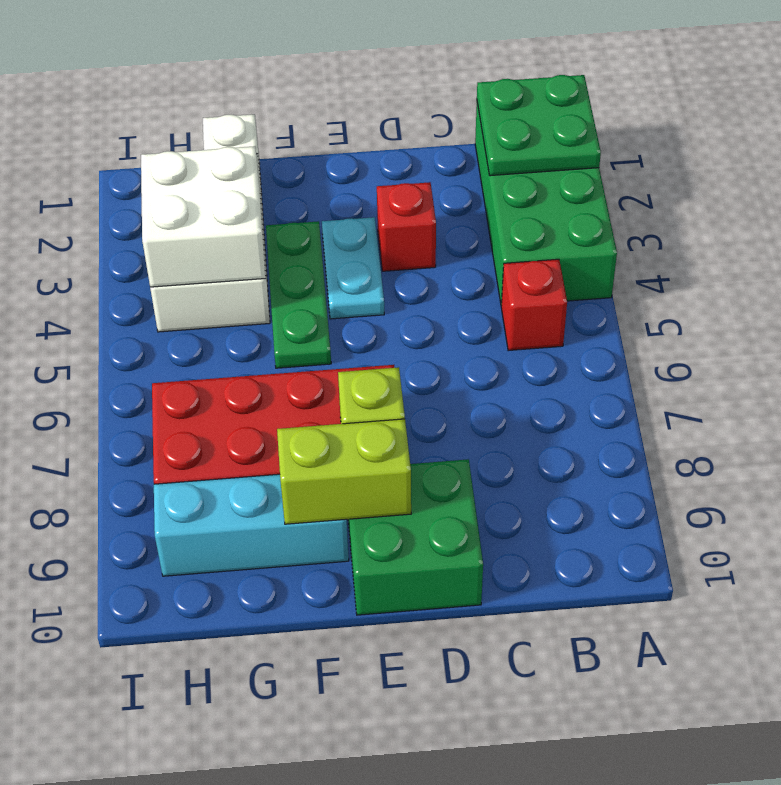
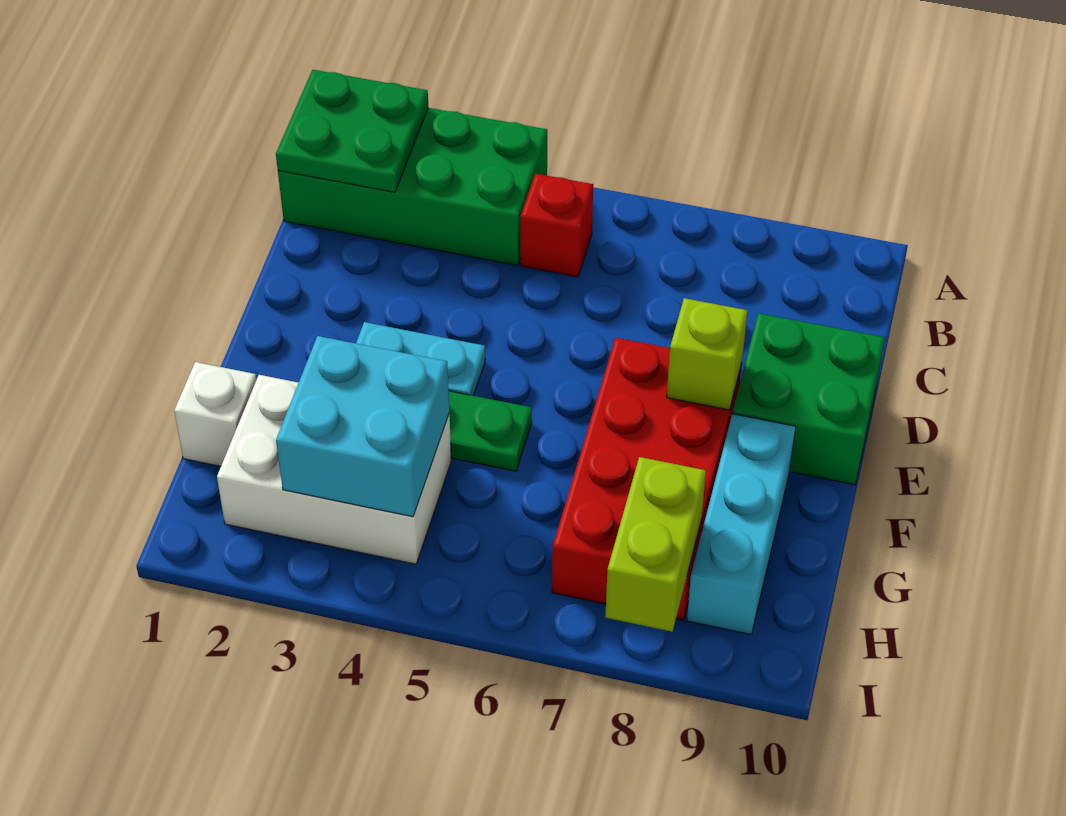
red brick D3 level 1 -> none
lime brick E9:F9 level 2 -> lime brick H8:I8 level 2
white brick G3:H4 level 2 -> cyan brick G3:H4 level 2

